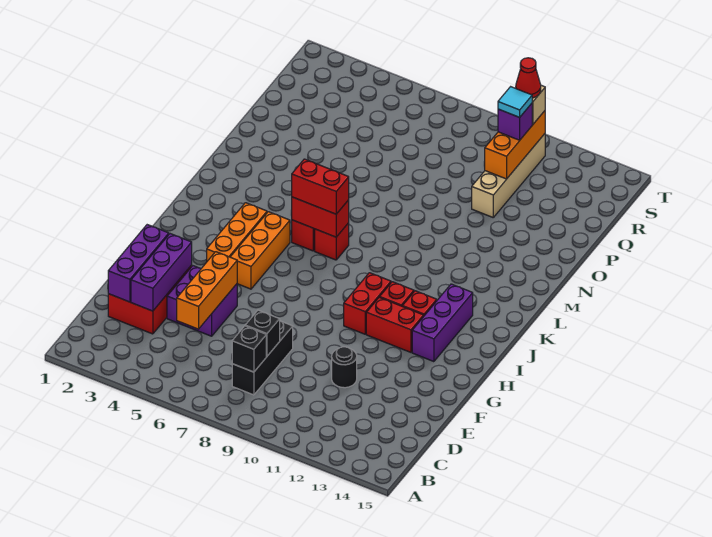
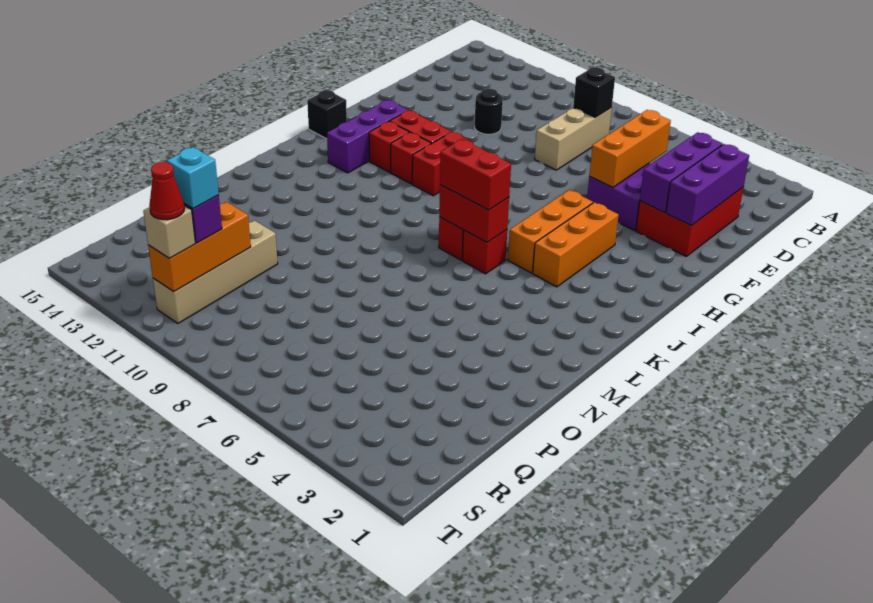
black brick C8:E8 level 1 -> tan brick C8:E8 level 1
black brick D8 level 2 -> black brick I15 level 1
cyan tile R11 level 4 -> cyan brick R11 level 4

